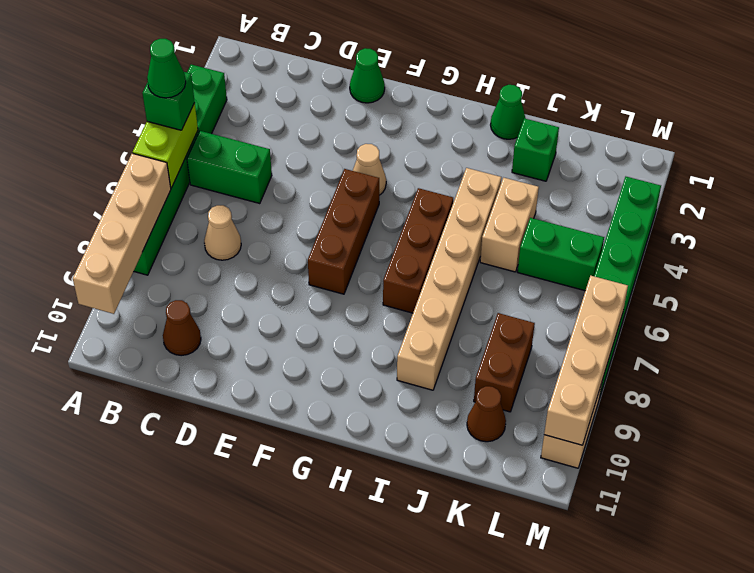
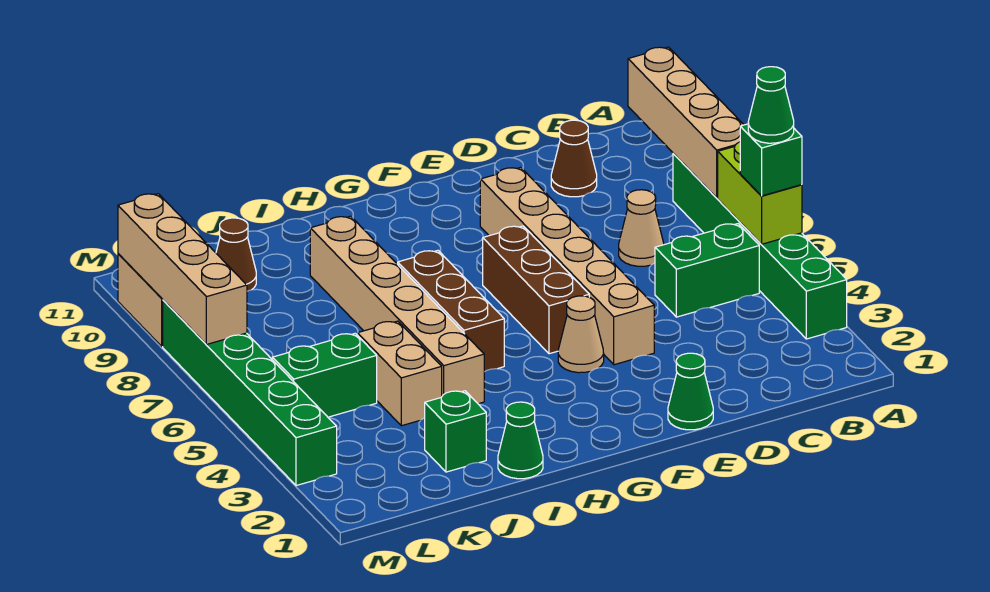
none -> tan brick E4:E9 level 1
brown brick K8:K9 level 1 -> none

